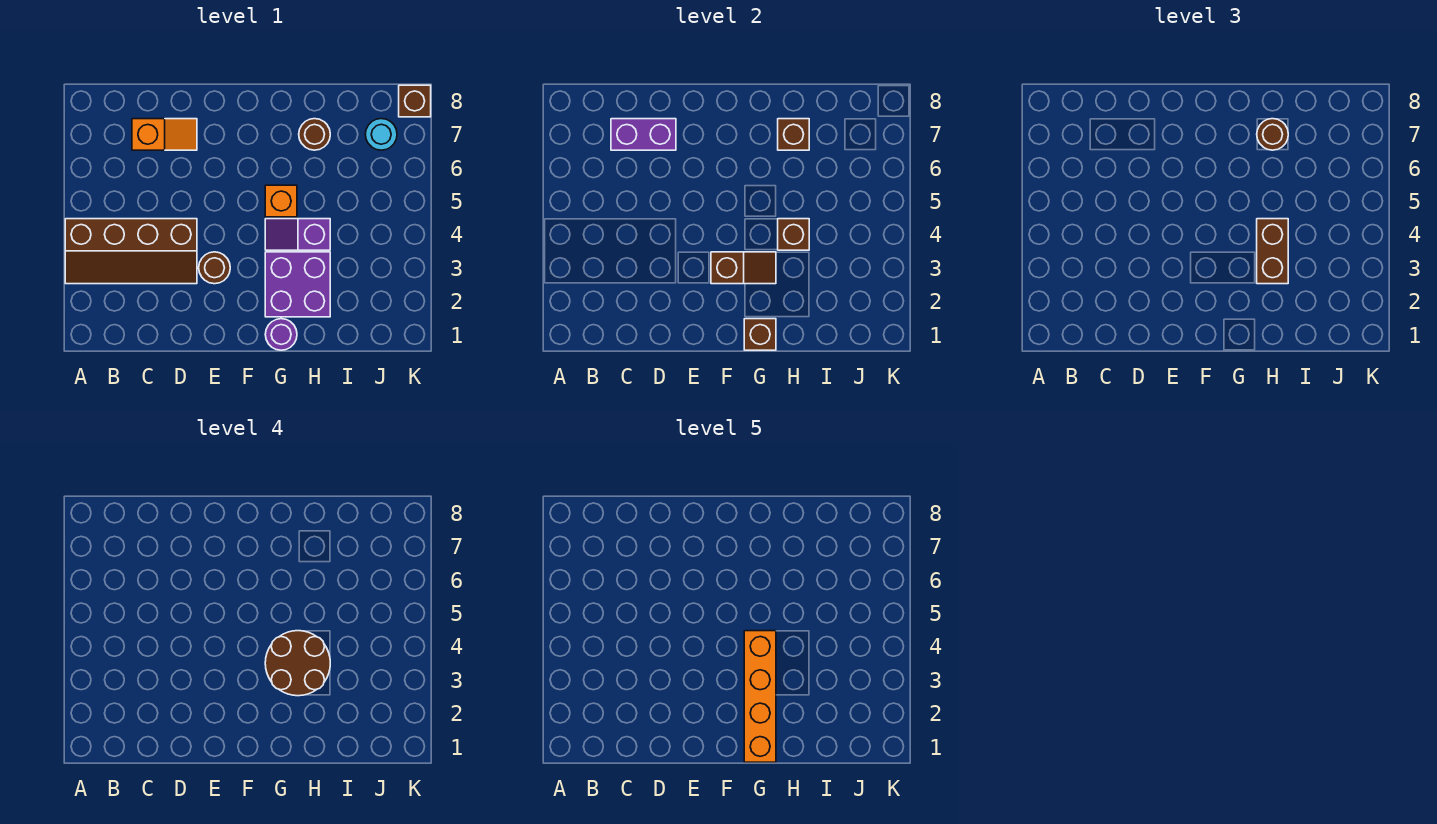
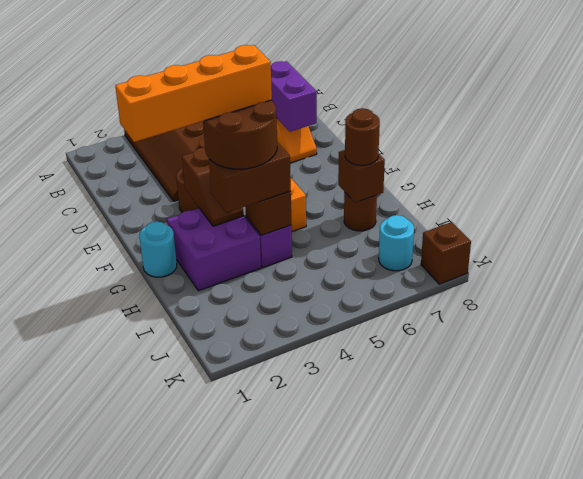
purple round brick G1 level 1 -> cyan round brick G1 level 1
brown brick G1 level 2 -> none

